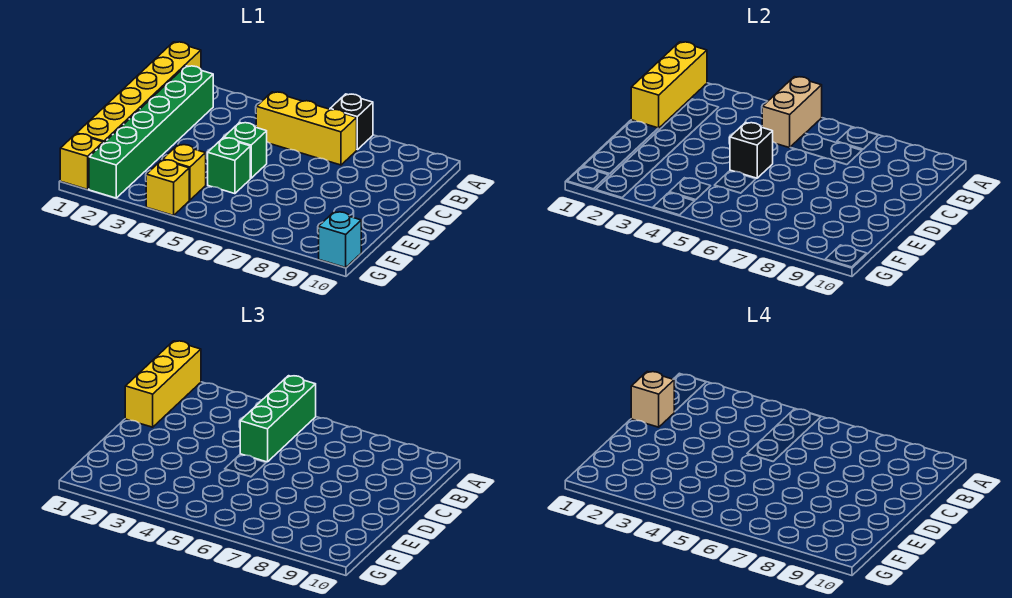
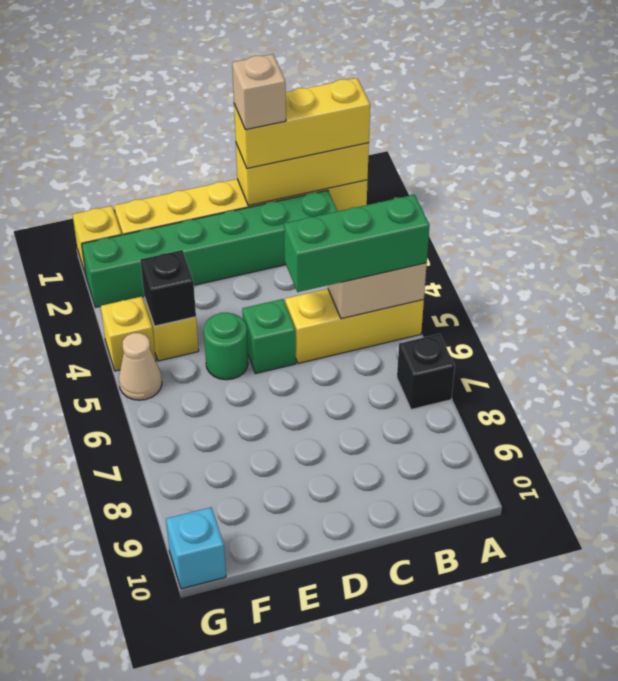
yellow brick B5:B7 level 1 -> yellow brick A5:C5 level 1
black brick D5 level 2 -> black brick F4 level 2
green brick E5 level 1 -> green round brick E5 level 1
none -> tan cone G5 level 1

